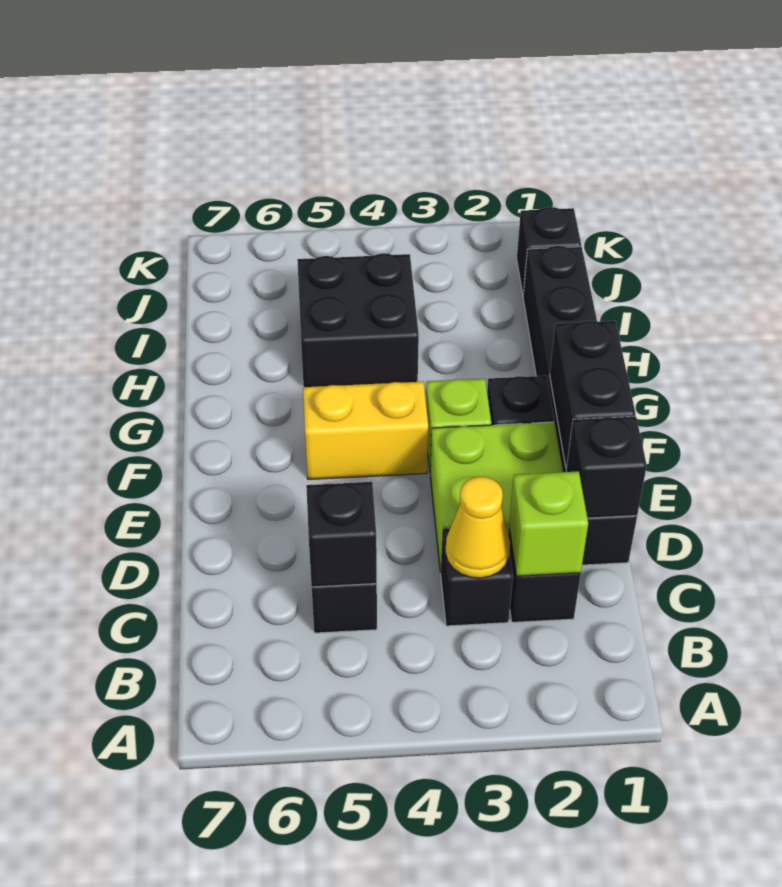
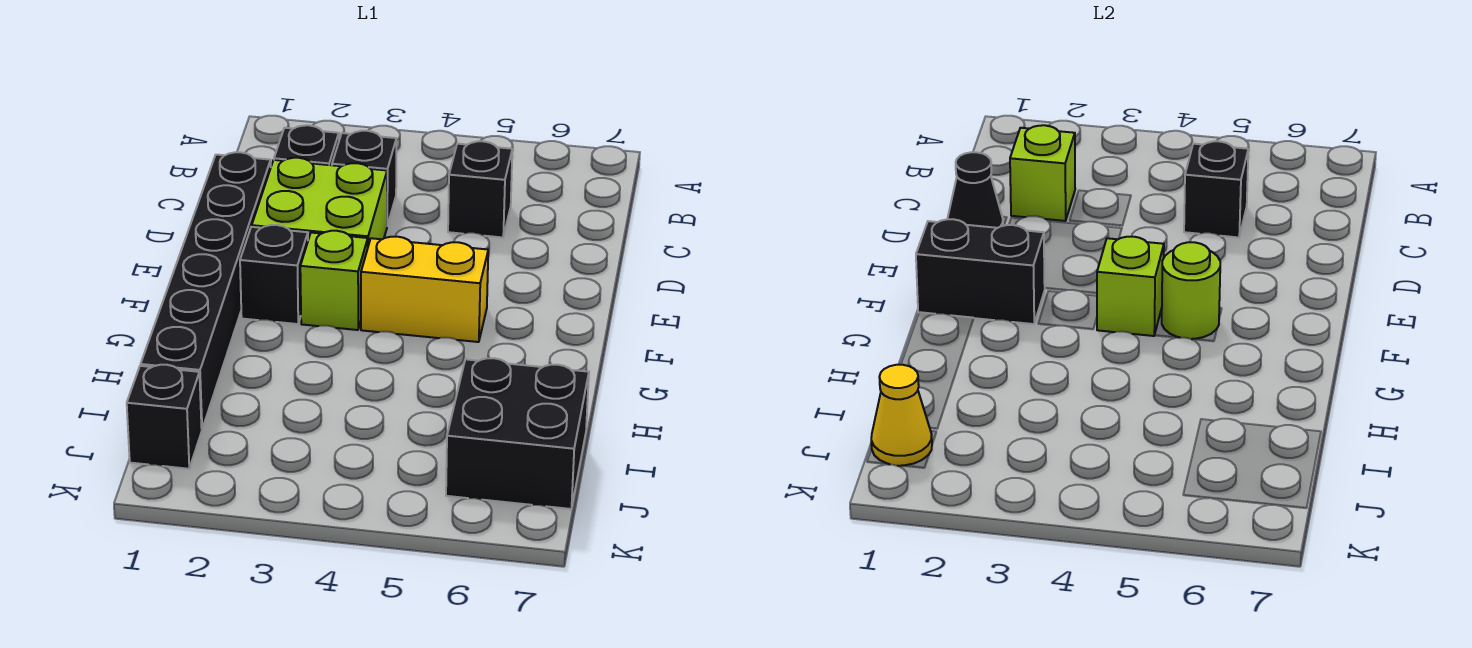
yellow cone C3 level 2 -> yellow cone J1 level 2
black brick D1 level 2 -> black cone D1 level 2
black brick E1:F1 level 2 -> black brick F1:F2 level 2
none -> lime brick F4 level 2
none -> lime round brick F5 level 2
black brick H4:I5 level 1 -> black brick I6:J7 level 1

